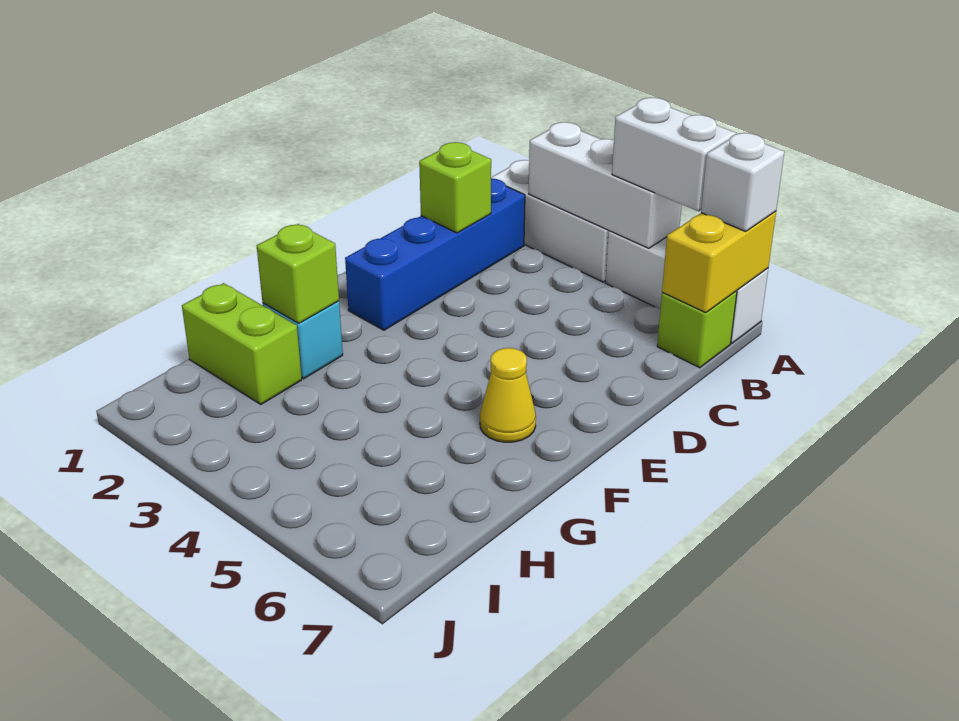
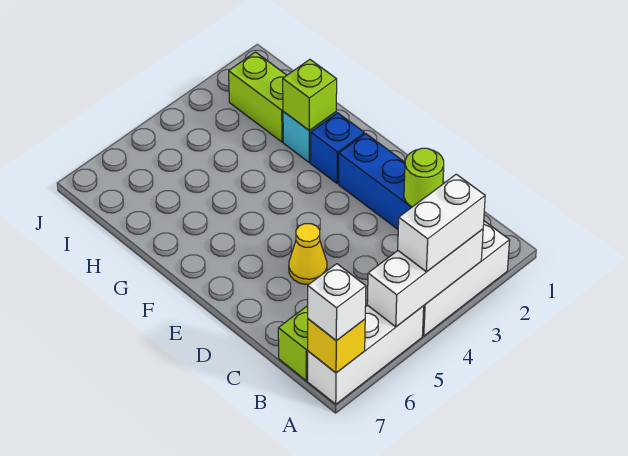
white brick A5:A6 level 3 -> white brick A3:A4 level 3
yellow brick A7:B7 level 2 -> yellow brick A7 level 2
lime brick C2 level 2 -> lime round brick C2 level 2
none -> blue brick F2 level 1
yellow cone F6 level 1 -> yellow cone D5 level 1
lime brick H1:H2 level 1 -> lime brick H2:I2 level 1

